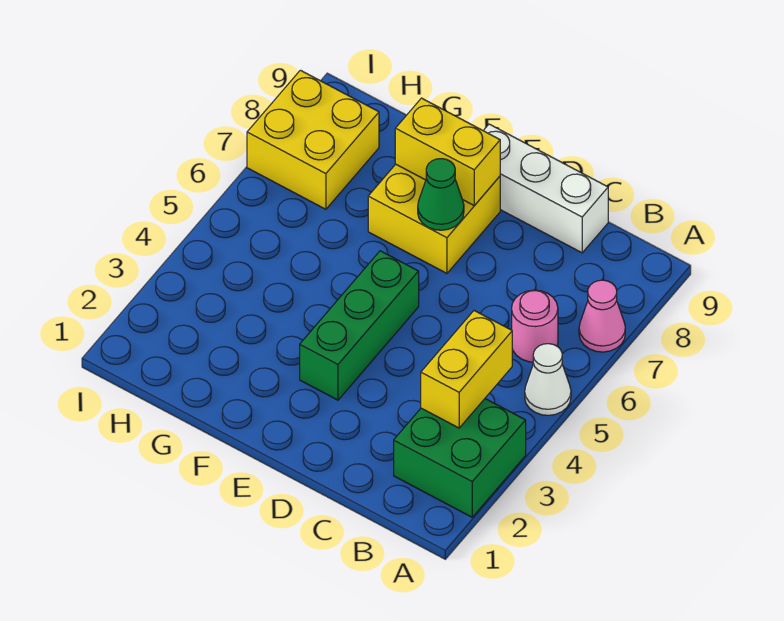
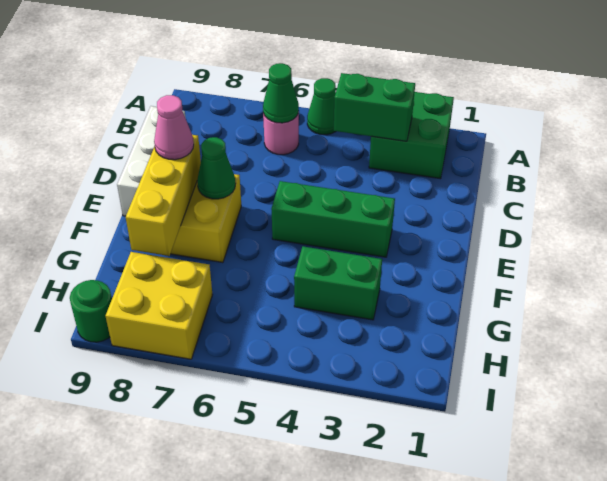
white cone A5 level 1 -> green cone A5 level 1
pink cone A7 level 1 -> pink cone E8 level 3
yellow brick B3:B4 level 2 -> green brick B3:B4 level 2
none -> green cone B6 level 2
yellow brick E8:F8 level 2 -> yellow brick E8:G8 level 2
none -> green brick G3:G4 level 1
none -> green round brick I9 level 1

